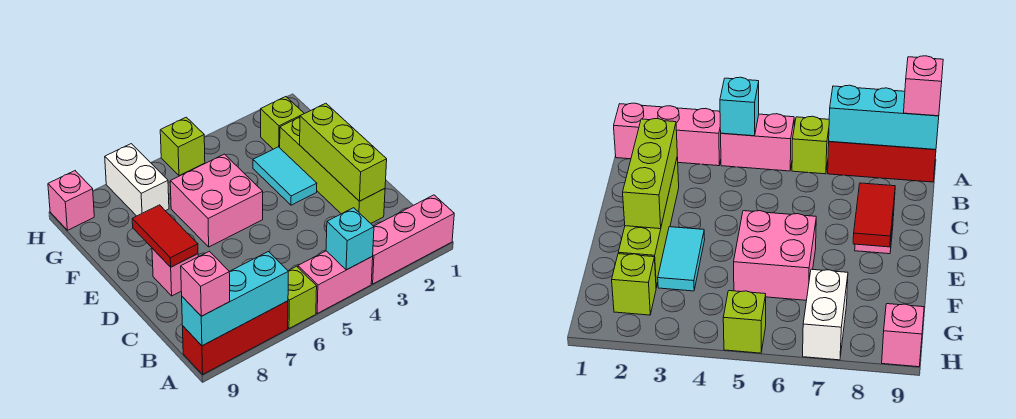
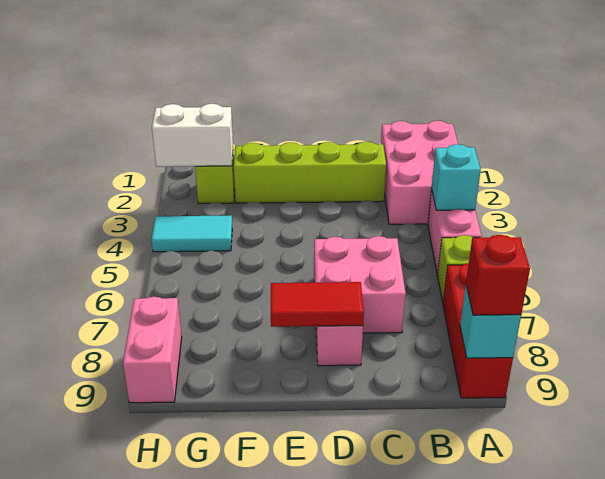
pink brick A1:A3 level 1 -> pink brick A1:B3 level 1
cyan brick A7:A9 level 2 -> cyan brick A9 level 2
pink brick A9 level 3 -> red brick A9 level 3
lime brick C2:E2 level 2 -> none
cyan tile E3:F3 level 1 -> cyan tile G4:H4 level 1
pink brick E5:F6 level 1 -> pink brick C6:D7 level 1
white brick G7:H7 level 1 -> white brick G2:H2 level 2
lime brick H5 level 1 -> none
pink brick H9 level 1 -> pink brick H8:H9 level 1

